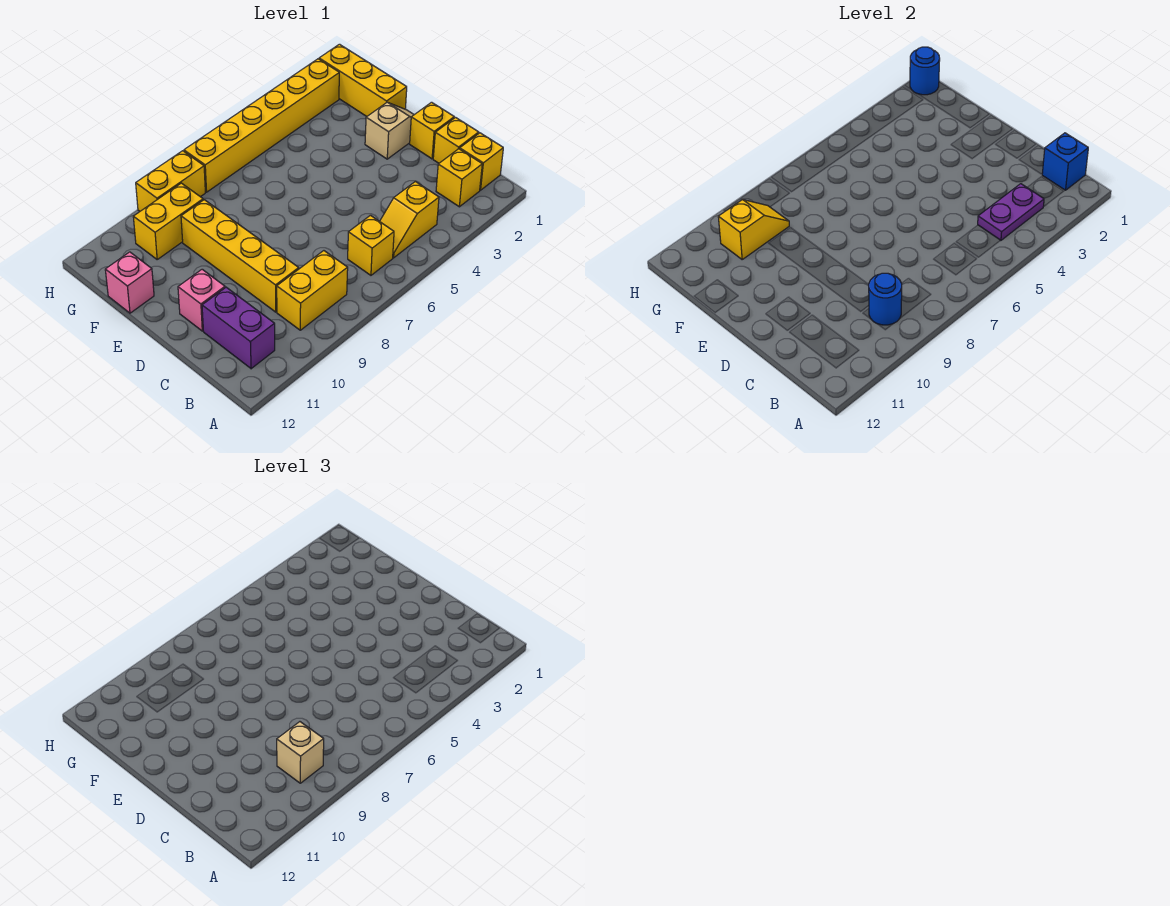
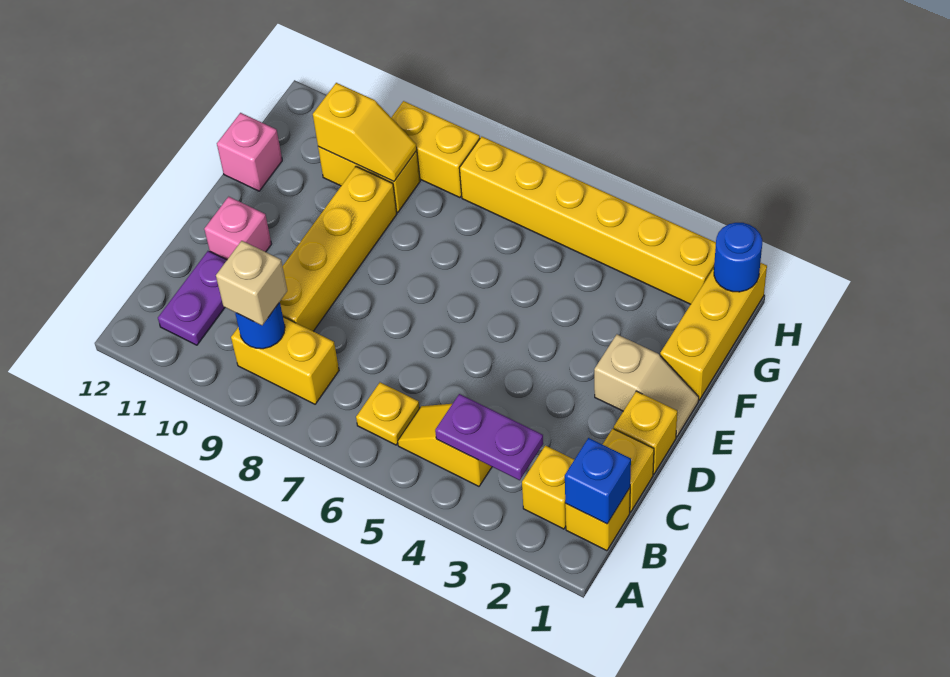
yellow brick B6 level 1 -> yellow plate B6 level 1
purple brick B11:C11 level 1 -> purple plate B11:C11 level 1

